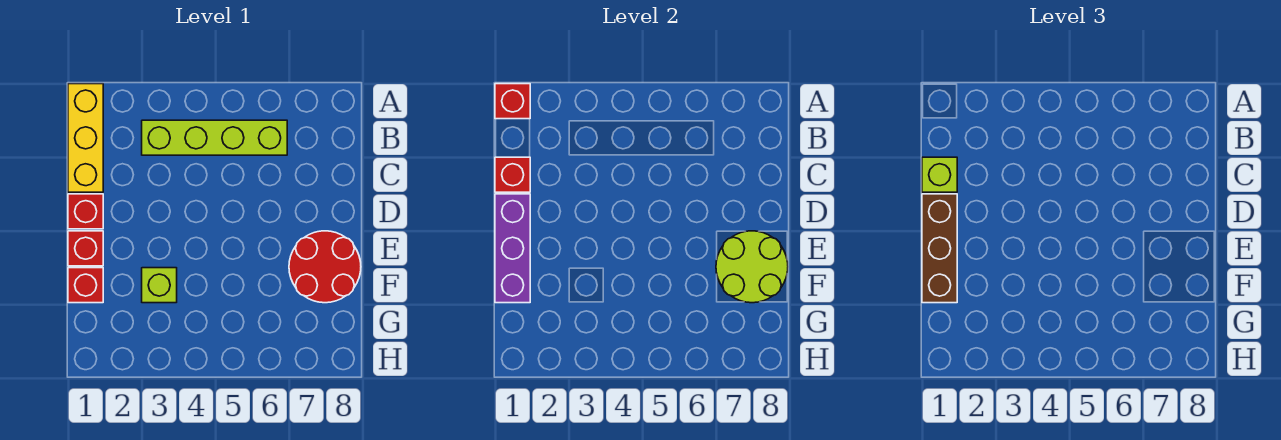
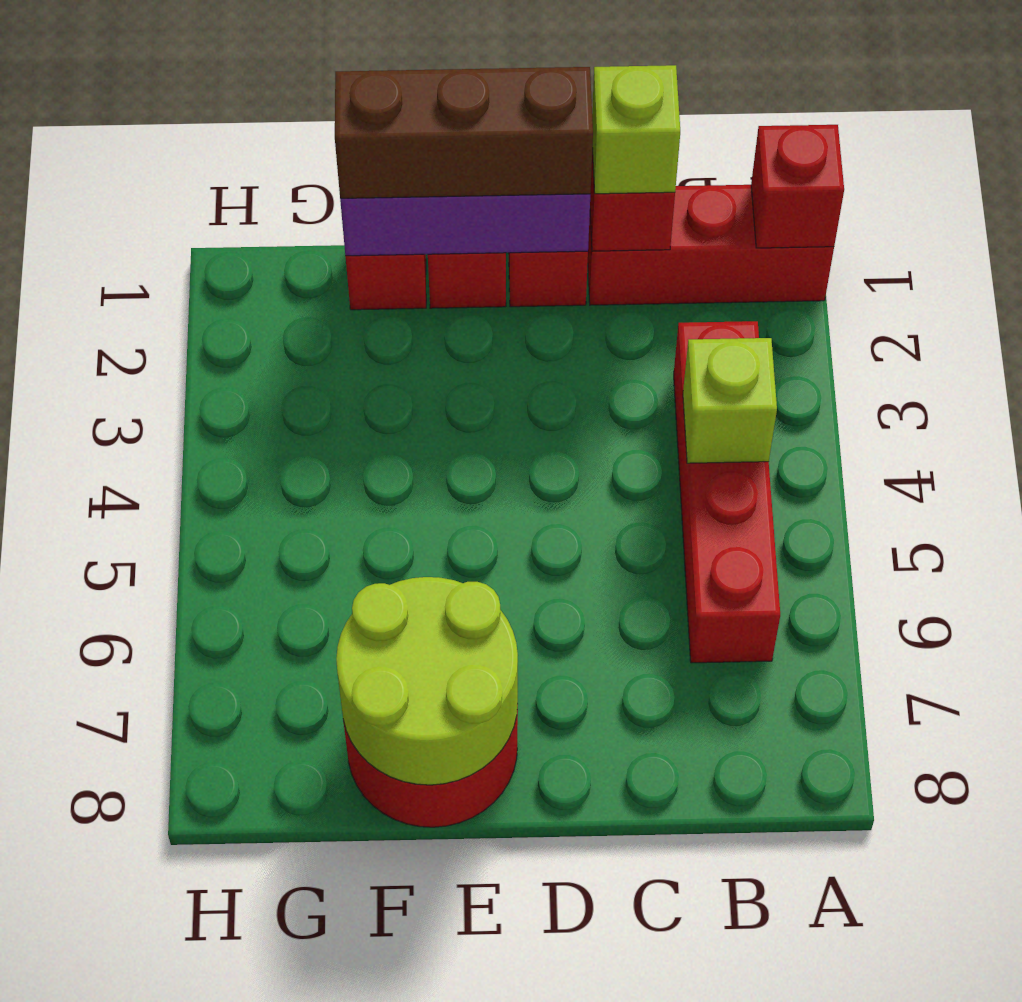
yellow brick A1:C1 level 1 -> red brick A1:C1 level 1
lime brick B3:B6 level 1 -> red brick B3:B6 level 1
lime brick F3 level 1 -> lime brick B4 level 2

